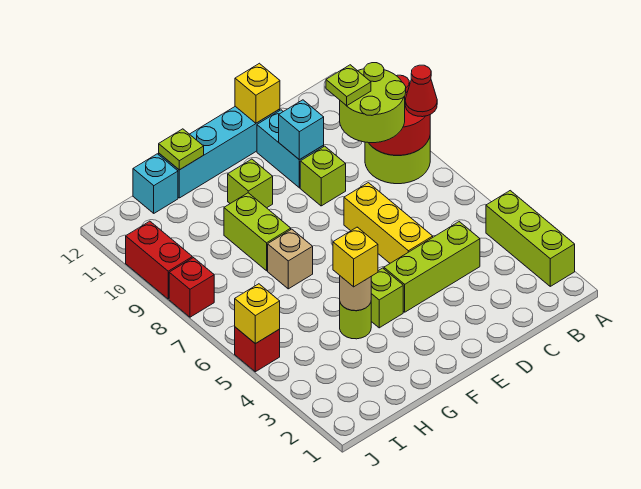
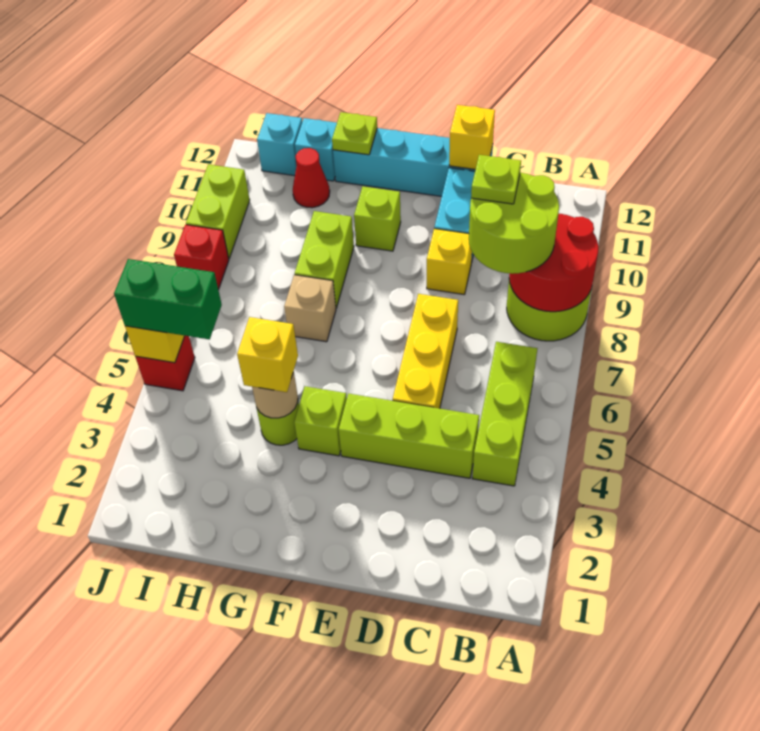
lime brick A2:A4 level 1 -> lime brick B4:B6 level 1
red cone A8 level 3 -> red cone H11 level 1
lime brick D9 level 1 -> yellow brick D9 level 1
cyan brick D10 level 2 -> cyan brick I12 level 1
none -> green brick I5:J5 level 3
red brick J9:J10 level 1 -> lime brick J9:J10 level 1

